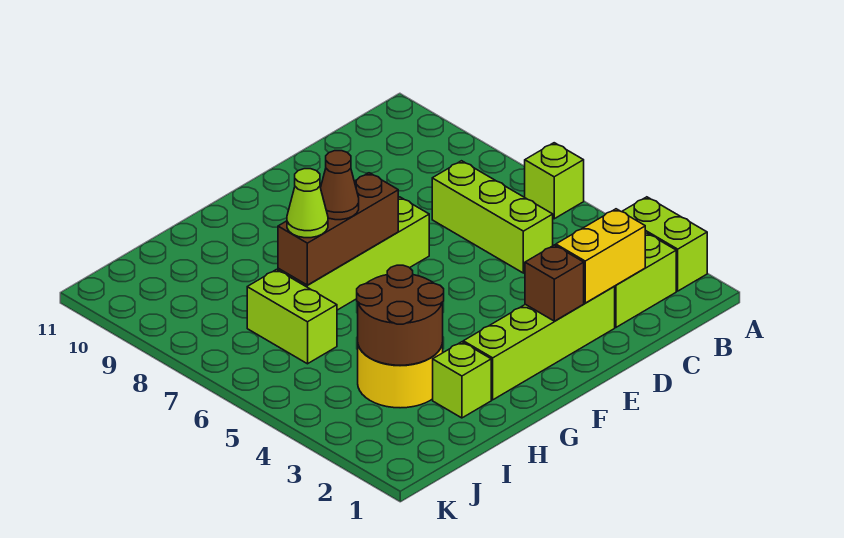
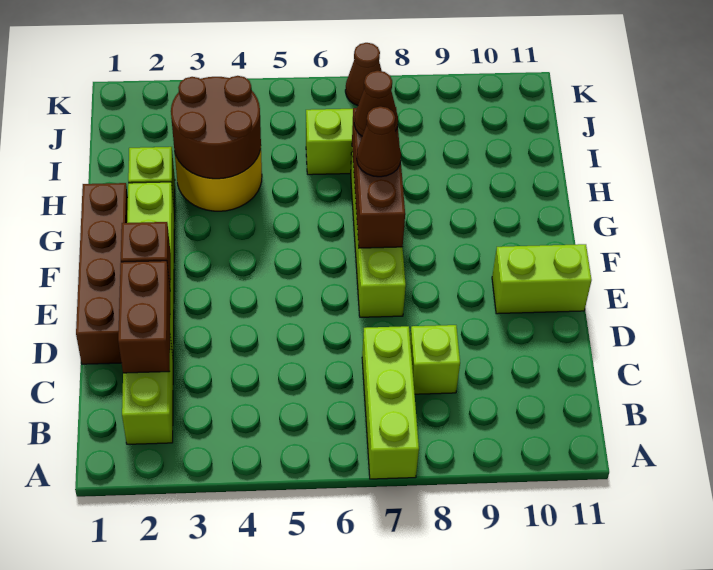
lime brick A2:A3 level 1 -> lime brick E10:E11 level 1
lime brick A6 level 1 -> lime brick C8 level 1
yellow brick C2:D2 level 2 -> brown brick C2:D2 level 2
lime brick C5:C7 level 1 -> lime brick A7:C7 level 1
none -> brown brick D1:G1 level 1
lime cone H7 level 3 -> brown cone H7 level 3
none -> brown cone K7 level 1

